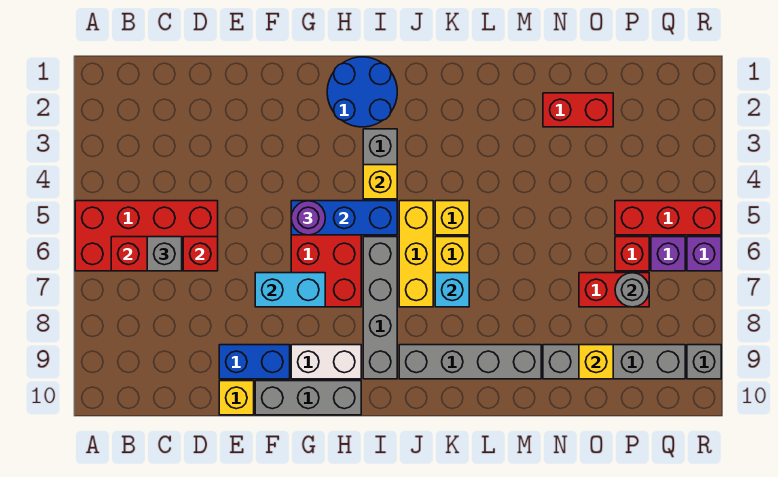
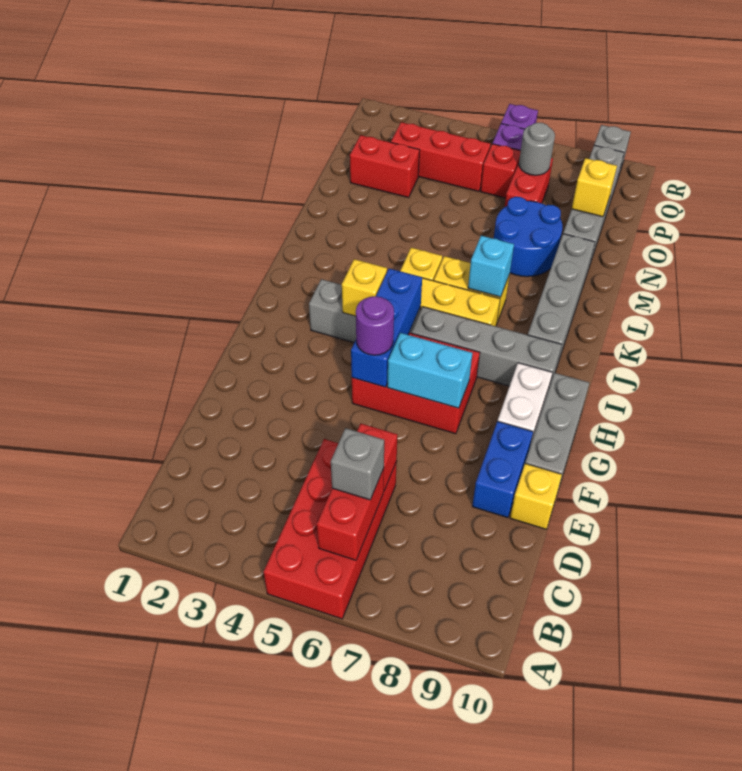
cyan brick F7:G7 level 2 -> cyan brick G6:G7 level 2
blue round brick H1:I2 level 1 -> blue round brick M7:N8 level 1
red brick N2:O2 level 1 -> red brick O2:O3 level 1
red brick P5:R5 level 1 -> red brick P3:P5 level 1

